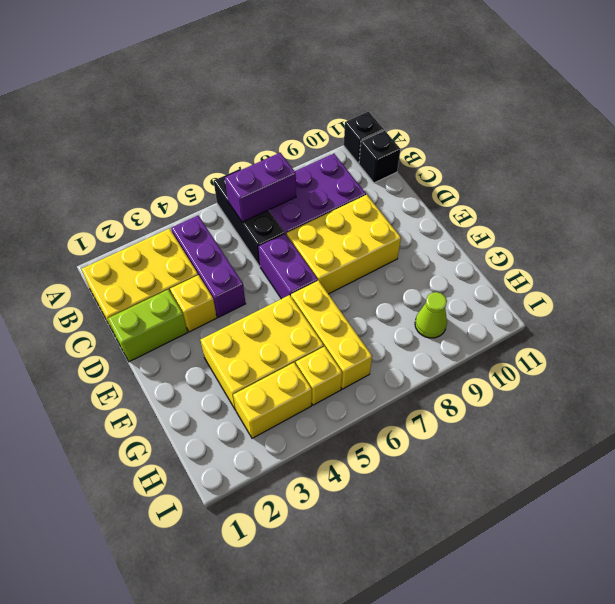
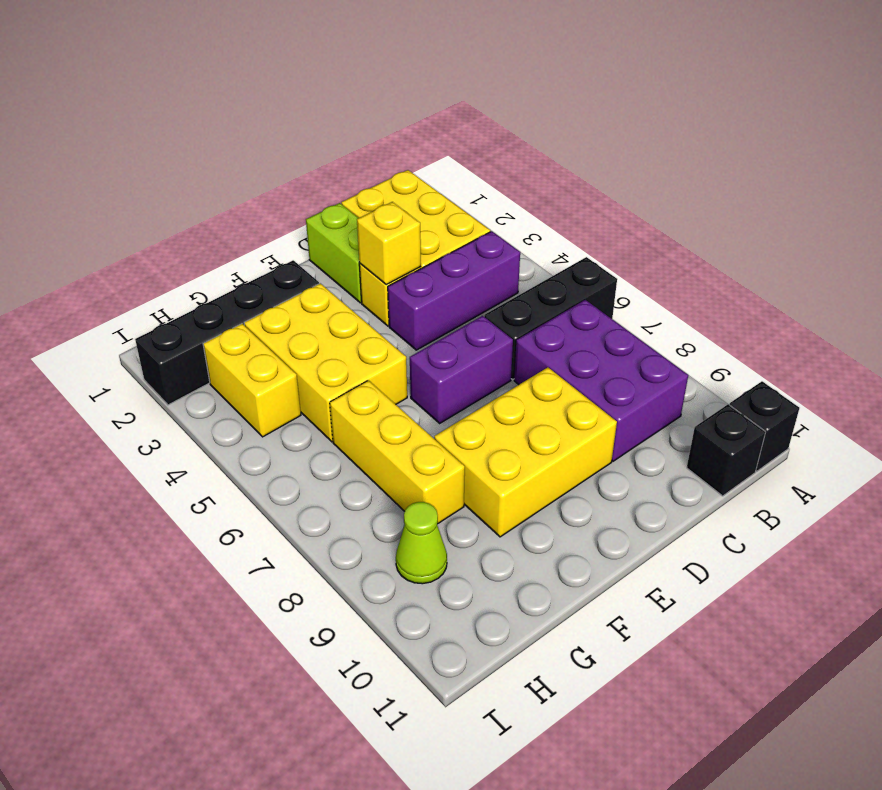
purple brick B6:B7 level 2 -> none
yellow brick D7:E9 level 1 -> yellow brick D8:F9 level 1
none -> black brick F2:I2 level 1
yellow brick F6:H6 level 1 -> yellow brick G6:G8 level 1
yellow brick H5 level 1 -> yellow brick D3 level 2

